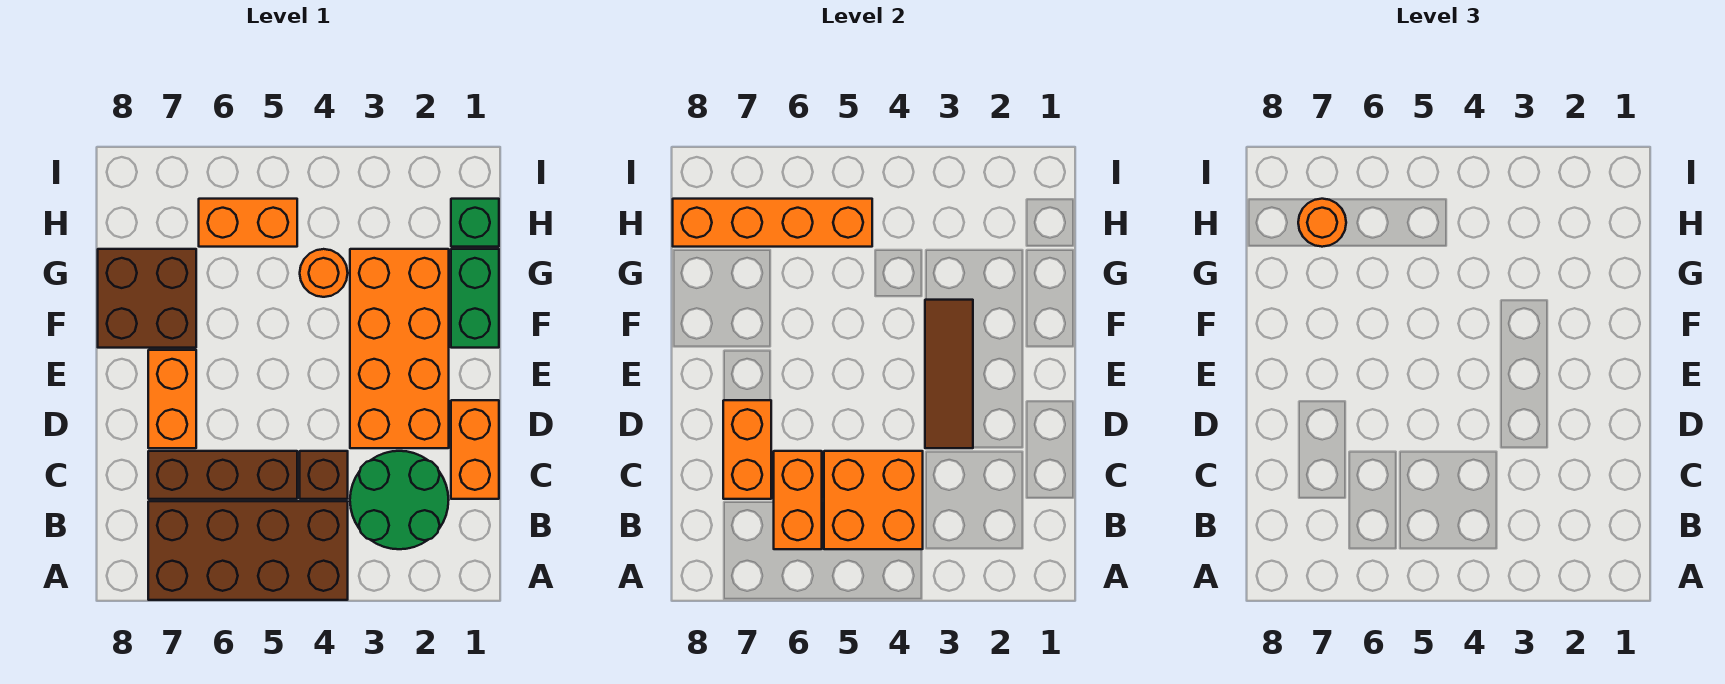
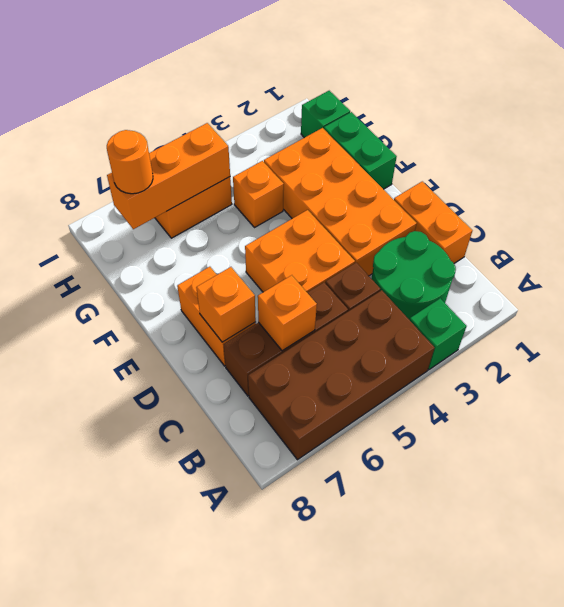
none -> green brick A3 level 1
orange brick B4:C5 level 2 -> orange brick D4:E5 level 1
orange brick B6:C6 level 2 -> orange brick C6 level 2
orange brick C7:D7 level 2 -> orange brick D7 level 2
brown tile D3:F3 level 2 -> none
brown brick F7:G8 level 1 -> none
orange round brick G4 level 1 -> orange brick G4 level 1
orange brick H5:H8 level 2 -> orange brick H5:H7 level 2

